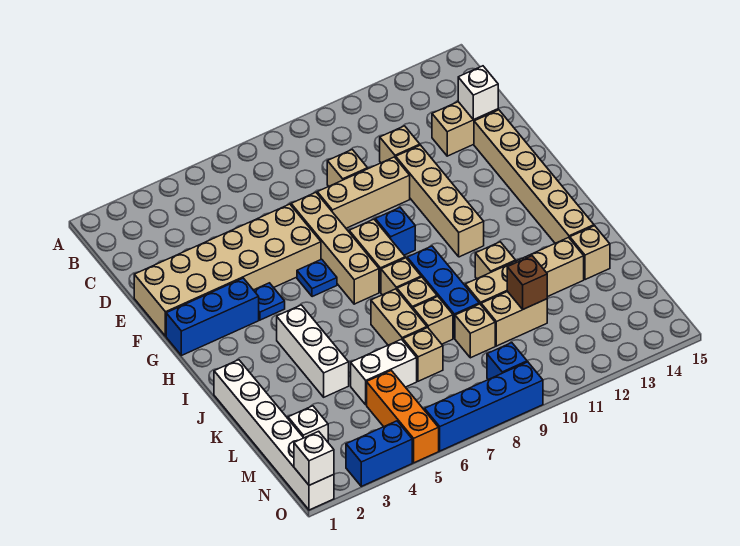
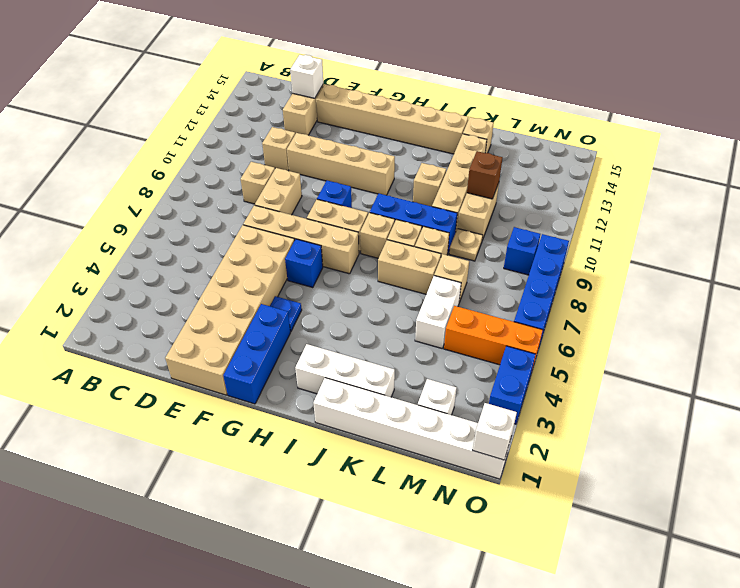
tan brick E8:E10 level 1 -> tan brick E8:E9 level 1
blue plate G6 level 1 -> blue brick G6 level 1
white brick I4:K4 level 1 -> white brick I2:K2 level 1
tan brick L9 level 1 -> tan plate L9 level 1

